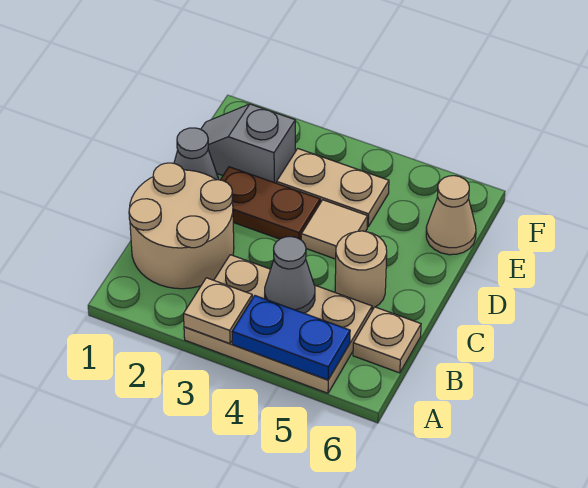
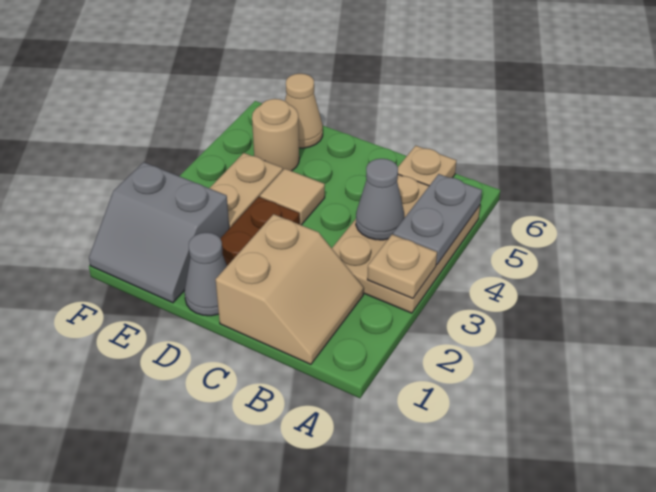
blue plate A4:A5 level 2 -> grey plate A4:A5 level 2
tan round brick B1:C2 level 1 -> tan slope B1:C2 level 1 top C
tan round brick C5 level 1 -> tan round brick E5 level 1
grey slope E1:E2 level 1 top 2 -> grey slope E1:F2 level 1 top 2

